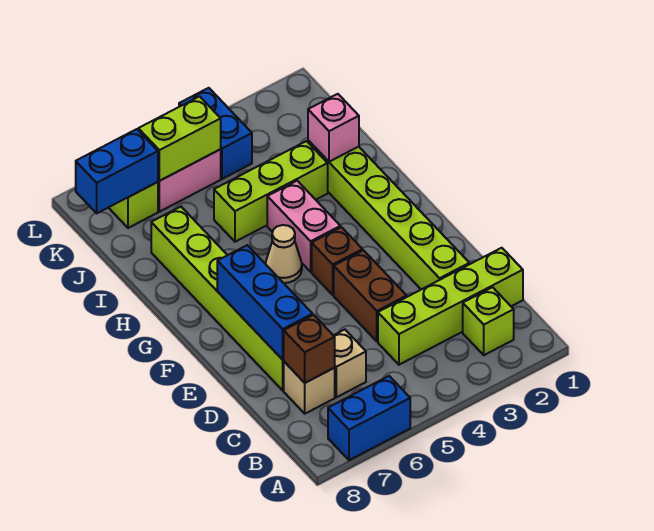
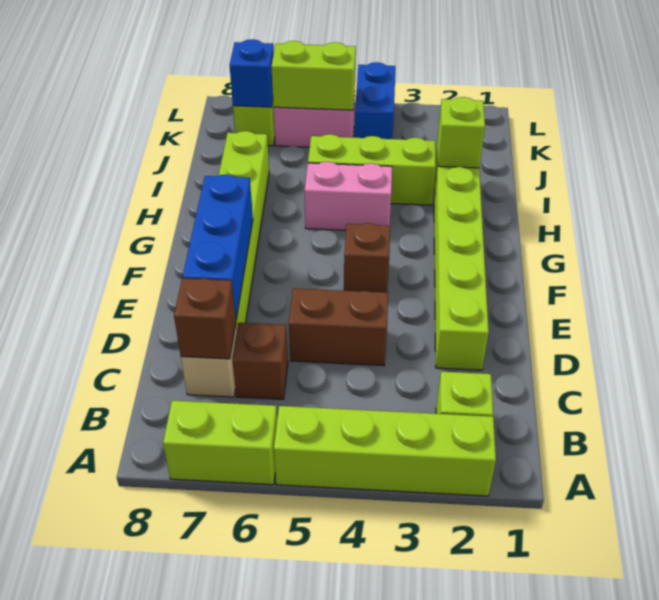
blue brick A6:A7 level 1 -> lime brick A6:A7 level 1
lime brick C1:C4 level 1 -> lime brick A2:A5 level 1
tan brick C6 level 1 -> brown brick C6 level 1
brown brick D4:E4 level 1 -> brown brick D4:D5 level 1
pink brick G4:H4 level 1 -> pink brick H4:H5 level 1
tan cone G5 level 1 -> none
pink brick I2 level 2 -> lime brick I2 level 2
blue brick K7:K8 level 2 -> blue brick K7 level 2

